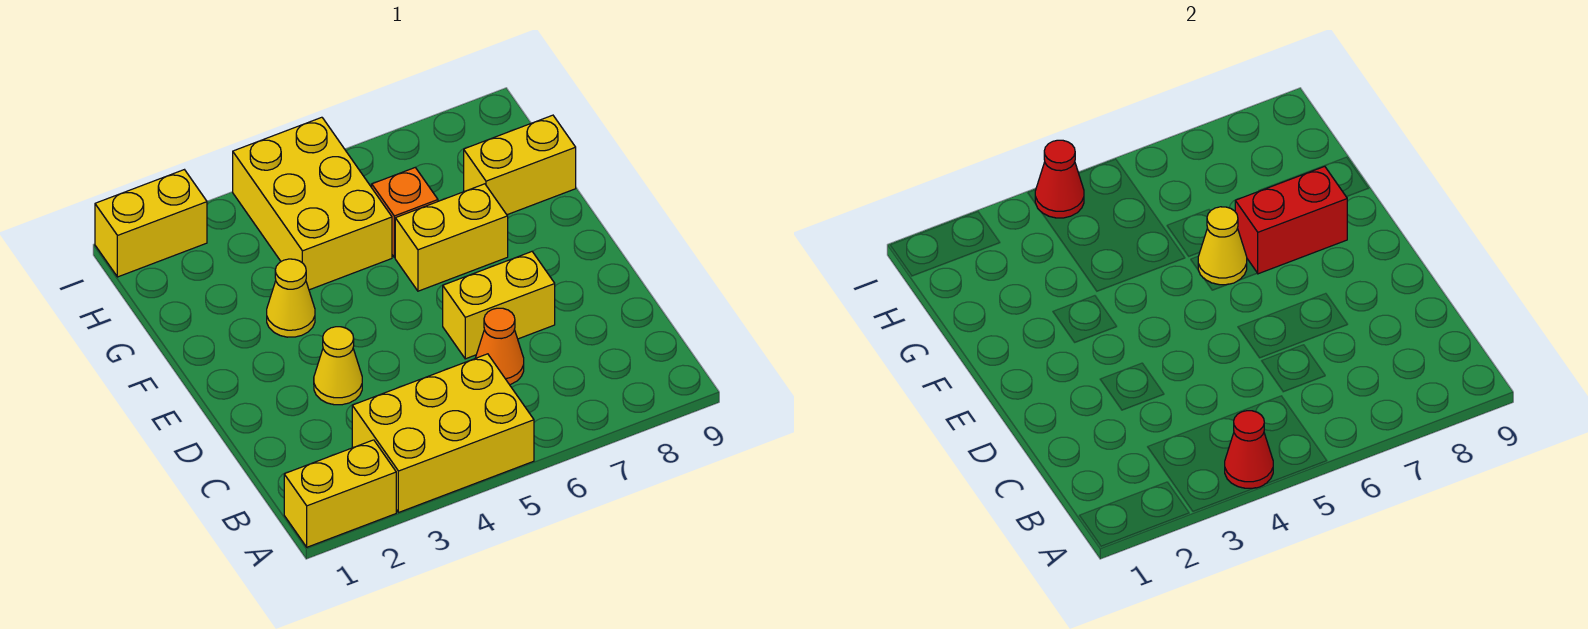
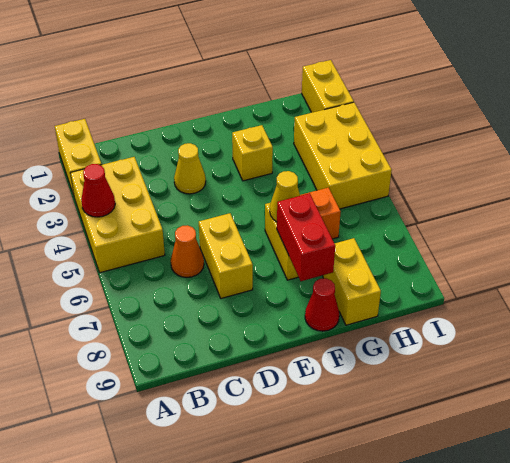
yellow cone F3 level 1 -> yellow brick F3 level 1
yellow brick G4:I5 level 1 -> yellow brick H3:I5 level 1
red cone I4 level 2 -> red cone F9 level 1

